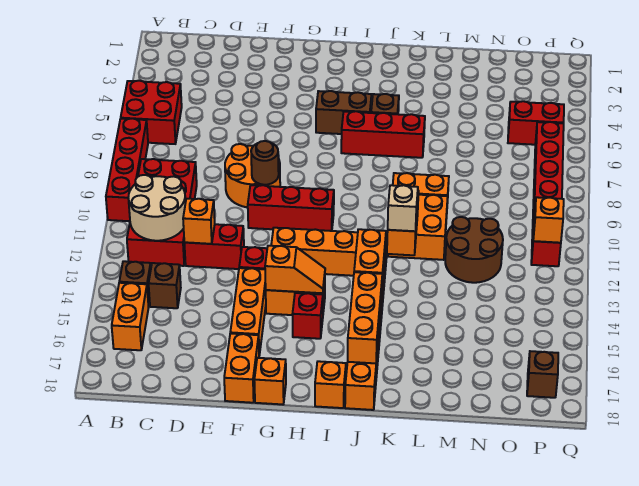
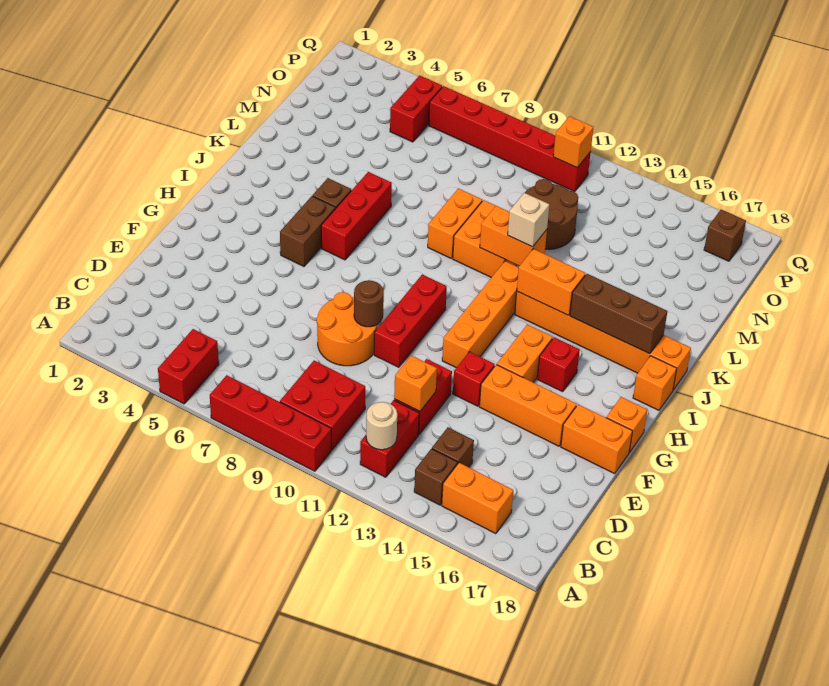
red brick A5:B6 level 1 -> red brick A5:B5 level 1
tan round brick B11:C12 level 2 -> tan round brick B12 level 2
orange slope G14:H14 level 2 top G -> none
orange brick J15:J17 level 2 -> brown brick J15:J17 level 2

